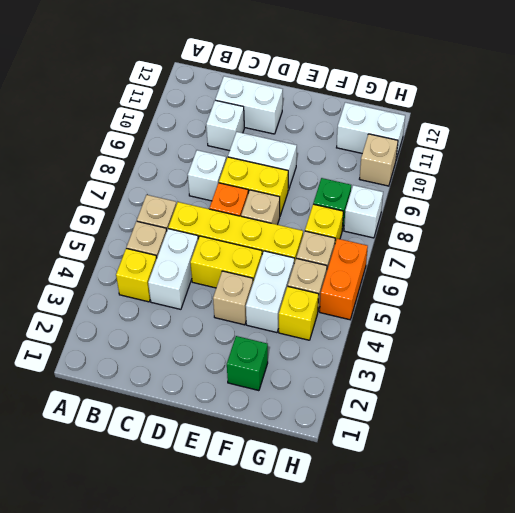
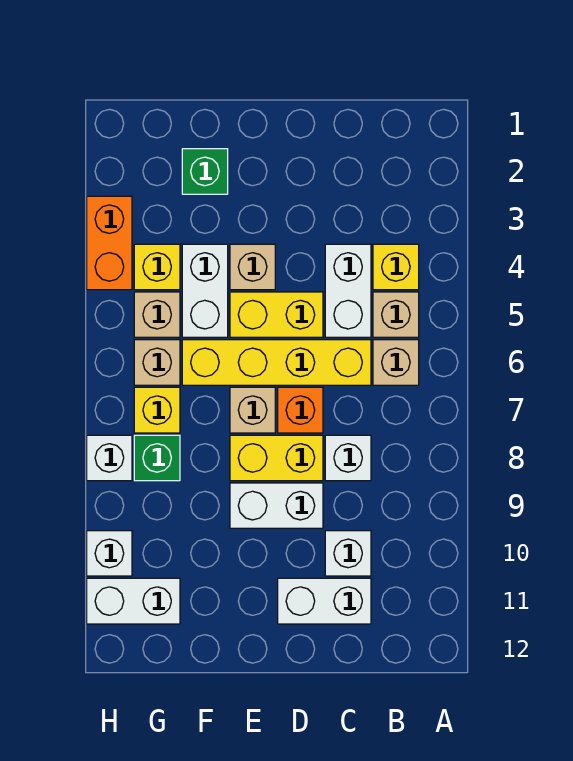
orange brick H5:H6 level 1 -> orange brick H3:H4 level 1
tan brick H10 level 1 -> white brick H10 level 1

